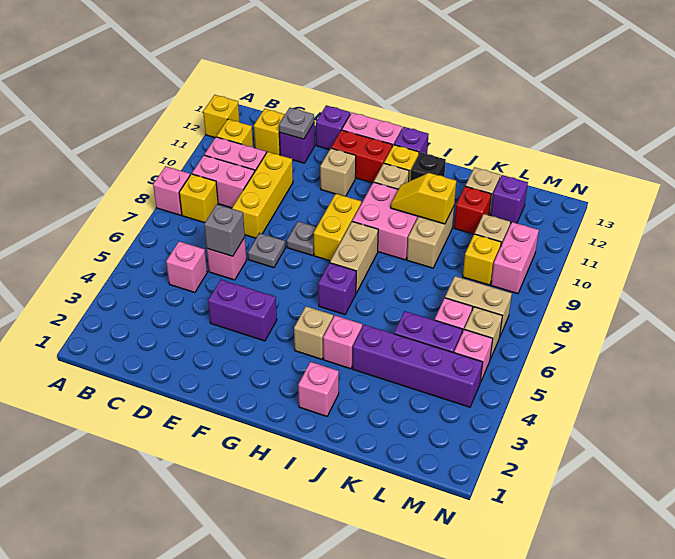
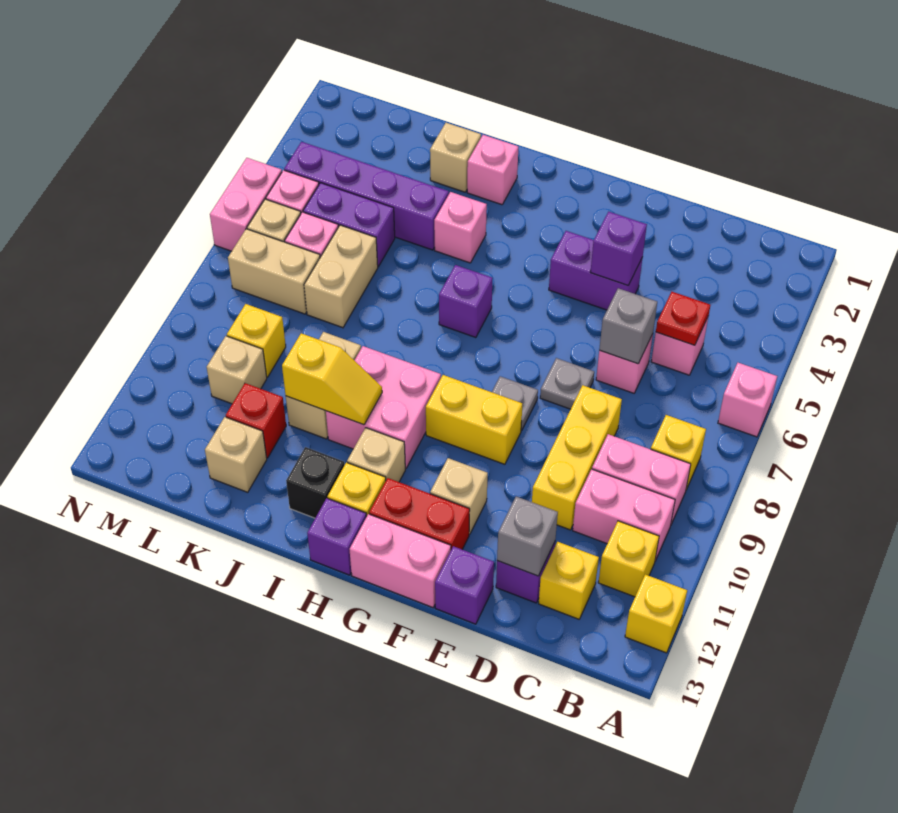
pink brick A8 level 1 -> pink brick A6 level 1
none -> red plate C5 level 2
grey plate D12 level 2 -> grey brick D12 level 2
yellow brick G8:G9 level 1 -> yellow brick F9:G9 level 1
tan brick H4 level 1 -> tan brick J2 level 1
tan brick H7:H8 level 1 -> tan brick K6:K7 level 1
purple brick L12 level 1 -> purple brick E4 level 2
pink brick M9:M10 level 1 -> pink brick N5:N6 level 1

